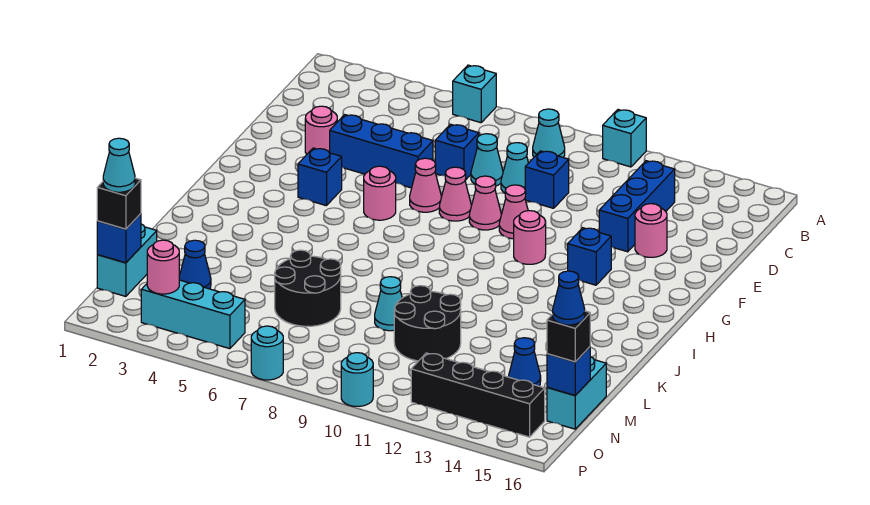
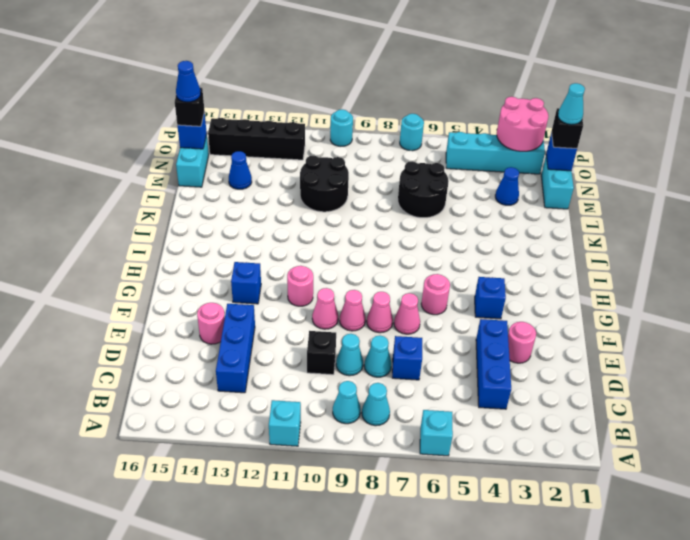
blue brick D10 level 1 -> black brick D10 level 1
blue brick E4:E6 level 1 -> blue brick C4:E4 level 1
cyan cone L9 level 1 -> cyan cone B8 level 1
cyan brick O3:O5 level 1 -> cyan brick O2:O5 level 1
pink round brick O3 level 2 -> pink round brick O2:P3 level 2

